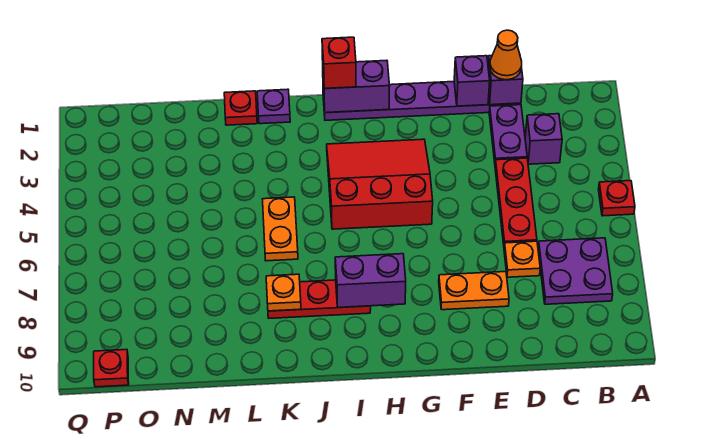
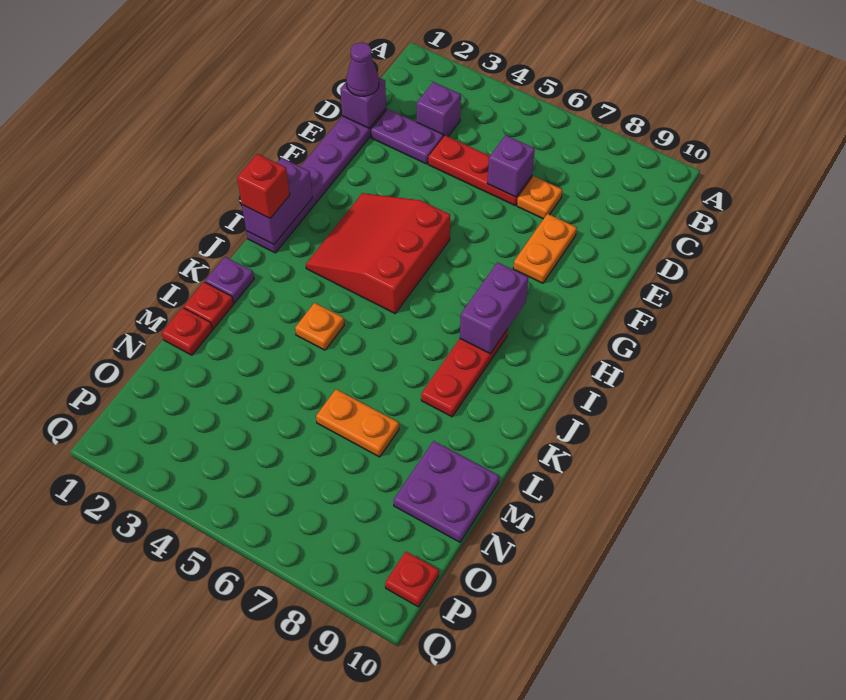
red plate A5 level 1 -> red plate M1 level 1
purple plate B7:C8 level 1 -> purple plate M9:N10 level 1
orange cone D1 level 3 -> purple cone D1 level 3
purple brick E1 level 2 -> purple brick D6 level 2
orange plate K5:K6 level 1 -> orange plate M6:M7 level 1
orange plate K8 level 2 -> orange plate K4 level 1

